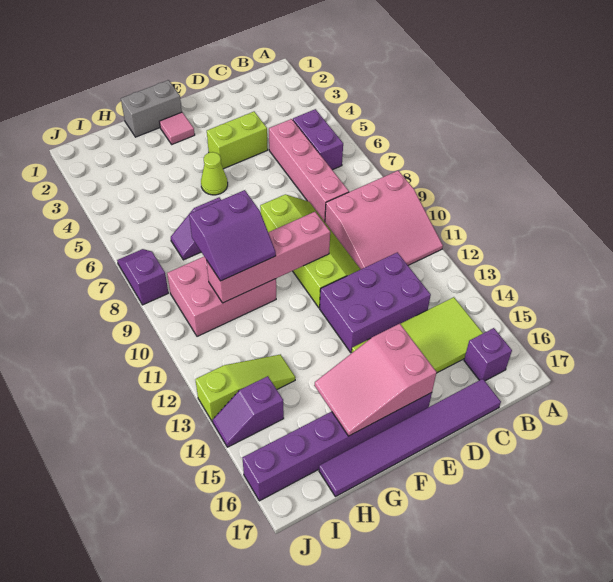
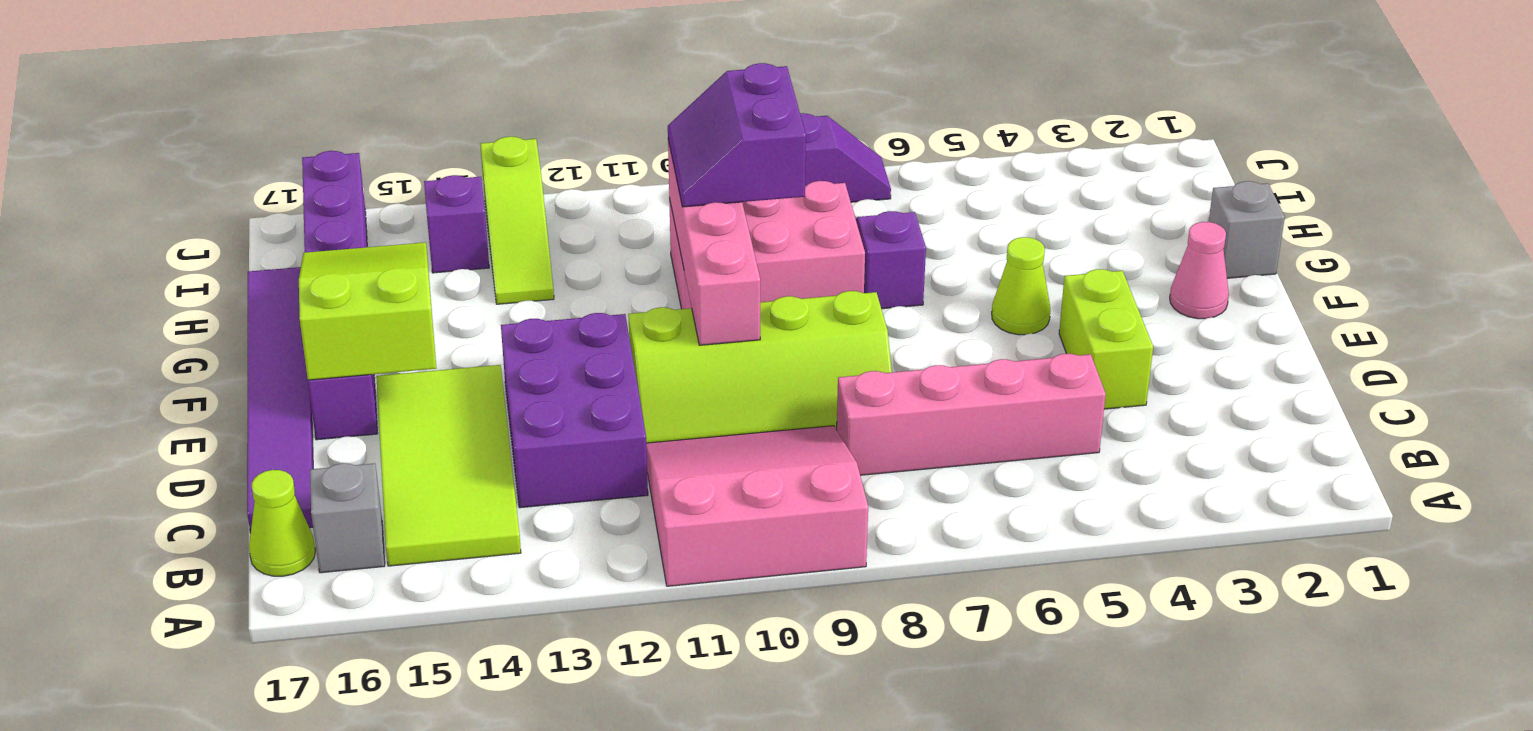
pink slope A9:C11 level 1 top 9 -> pink slope A9:C11 level 1 top A
purple brick B5:B6 level 1 -> none
purple brick B16 level 1 -> grey brick B16 level 1
none -> lime cone B17 level 1
pink slope E15:G16 level 2 top E -> lime slope E15:G16 level 2 top E
grey brick F1:G1 level 1 -> grey brick G1 level 1
pink tile F2 level 1 -> pink cone F2 level 1
pink brick G9:I10 level 1 -> pink brick G8:H10 level 1

